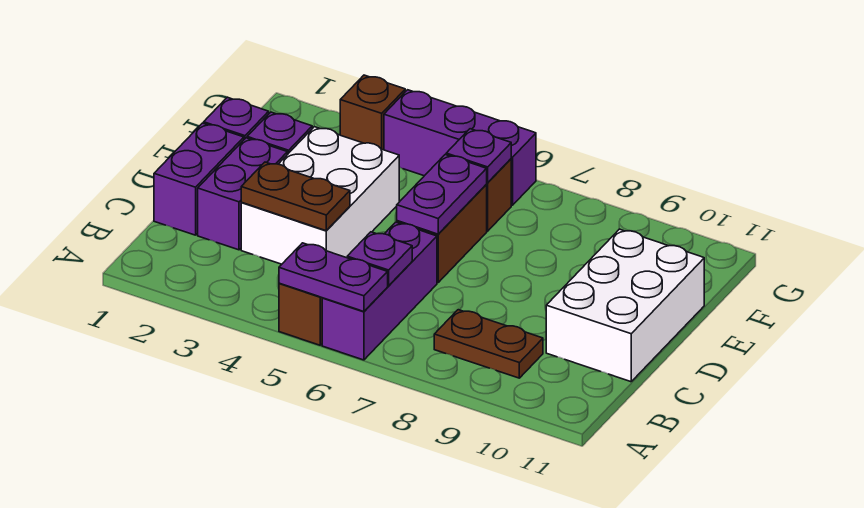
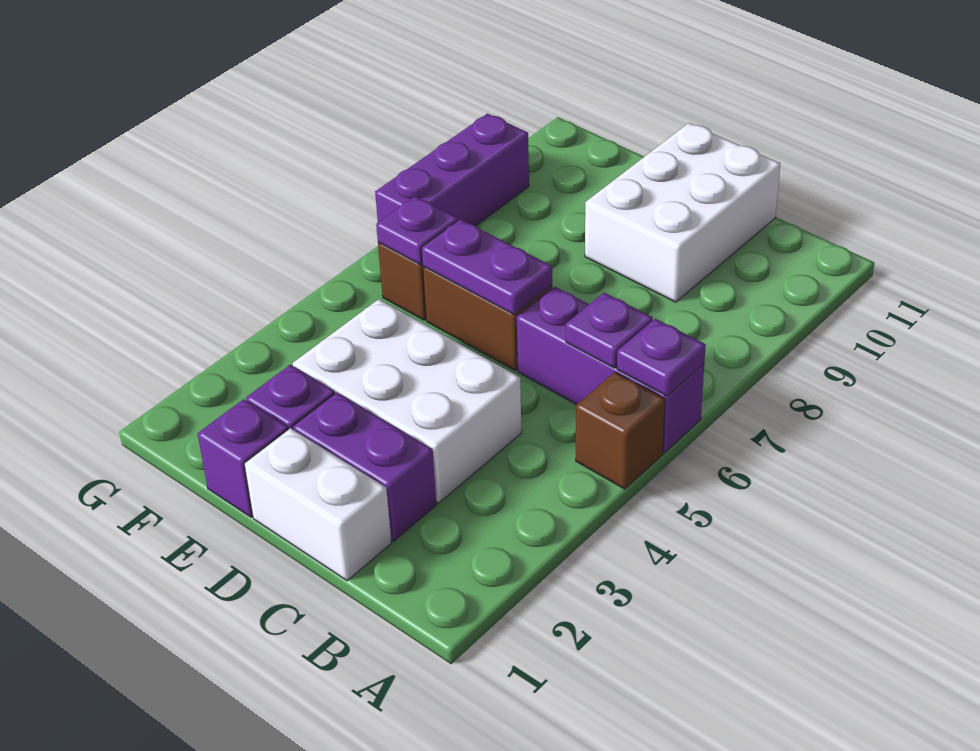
purple plate A5:A6 level 2 -> purple plate A6 level 2
brown plate B8:B9 level 1 -> none
purple brick C1:D1 level 1 -> white brick C1:D1 level 1
brown plate C3:C4 level 2 -> none
white brick C10:E11 level 1 -> white brick C9:D11 level 1
brown brick G3 level 1 -> none
purple brick G4:G6 level 1 -> purple brick G7:G9 level 1

